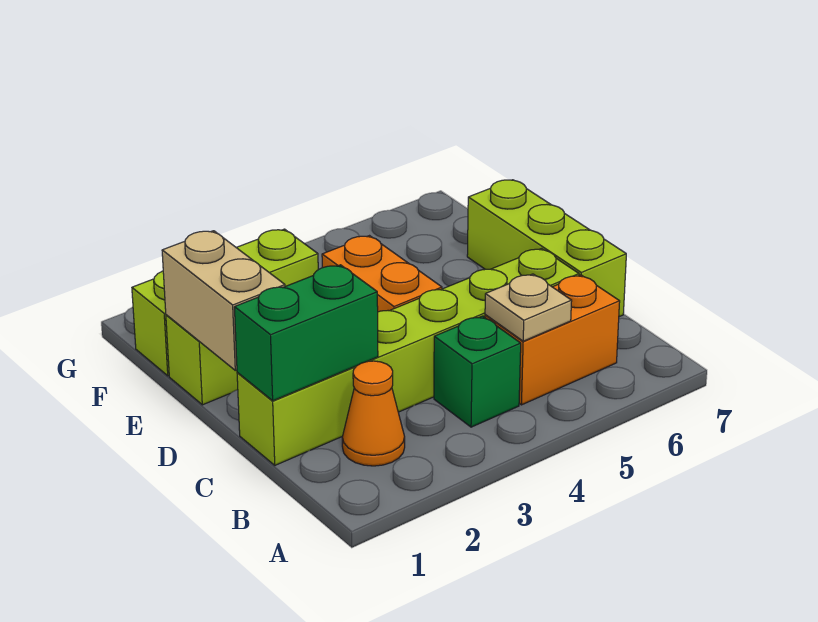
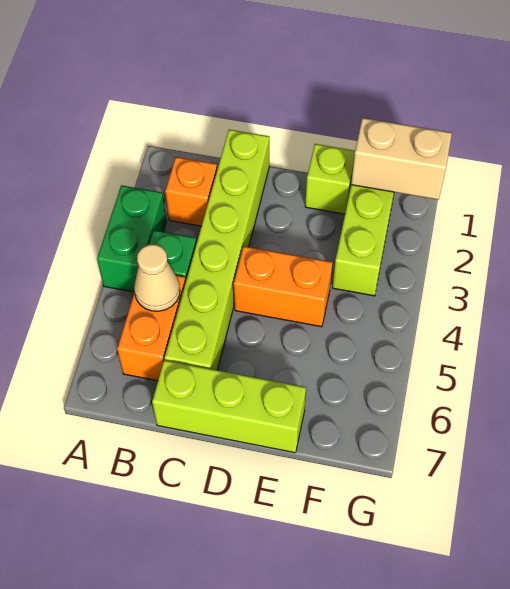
orange cone B2 level 1 -> orange brick B2 level 1
tan plate B5 level 2 -> tan cone B5 level 2
green brick C1:C2 level 2 -> green brick A3:A4 level 1
tan brick D1:E1 level 2 -> tan brick F1:G1 level 2

